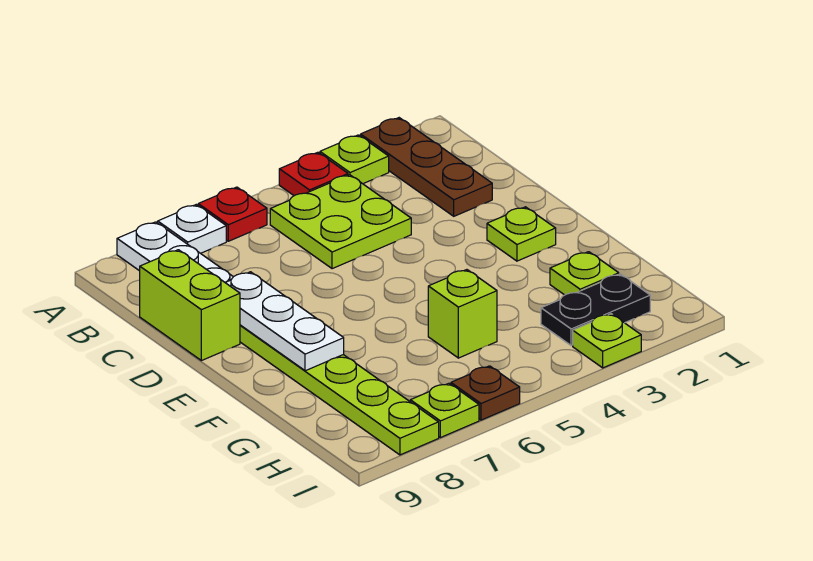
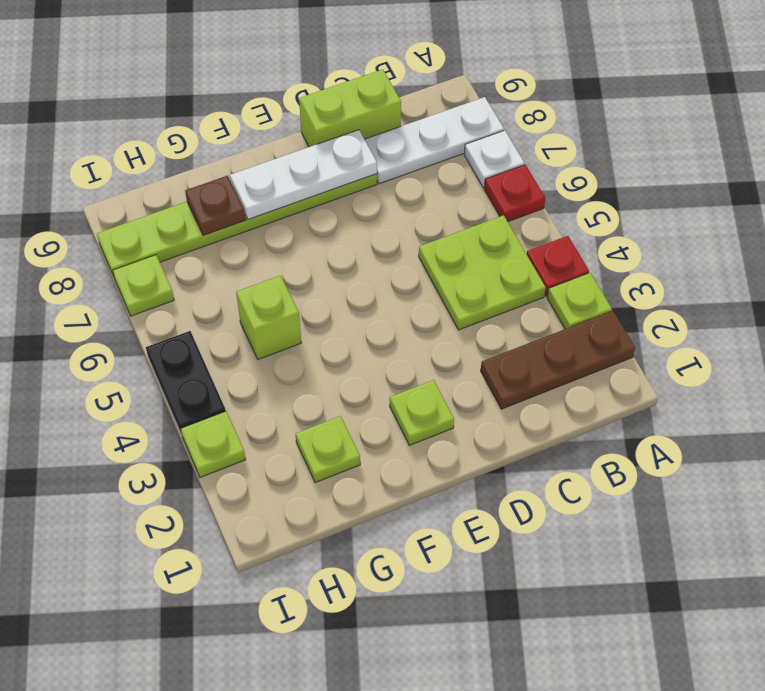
black plate H2:H3 level 1 -> black plate I4:I5 level 1
brown plate I6 level 1 -> brown plate G8 level 2

